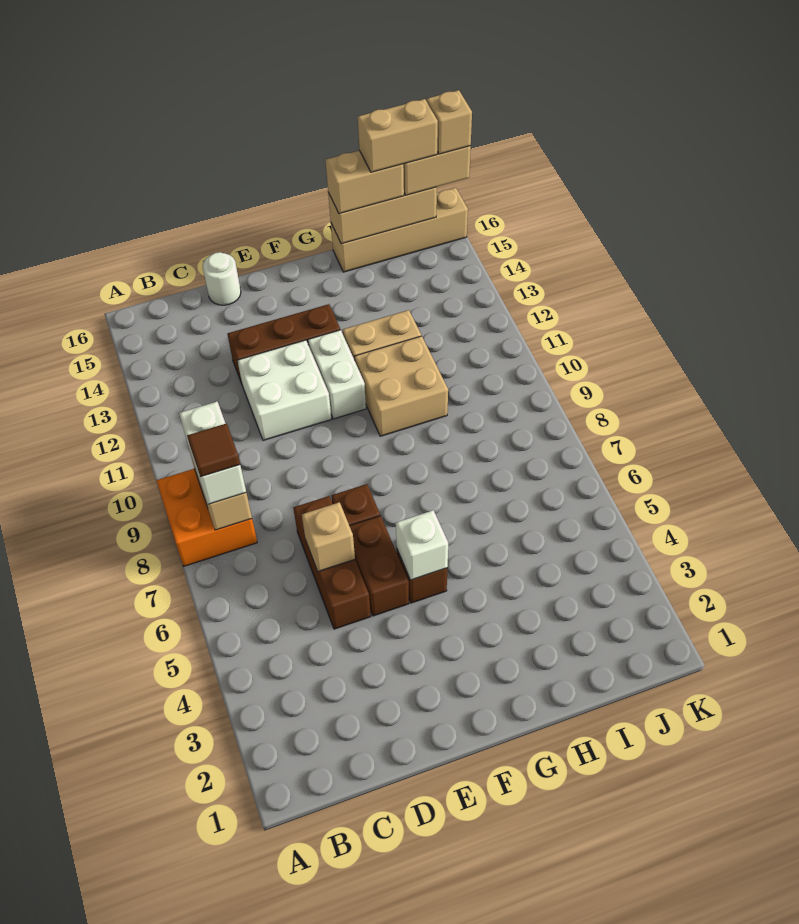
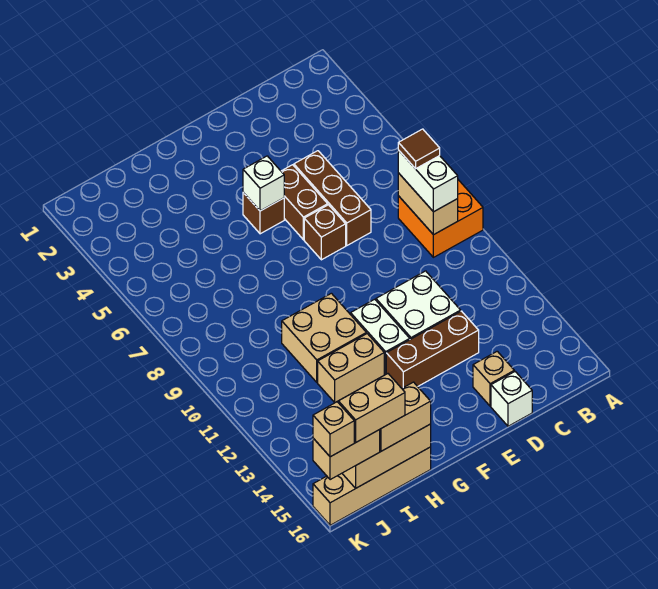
tan brick D6 level 2 -> tan brick D15 level 1
white round brick D16 level 1 -> white brick D16 level 1

